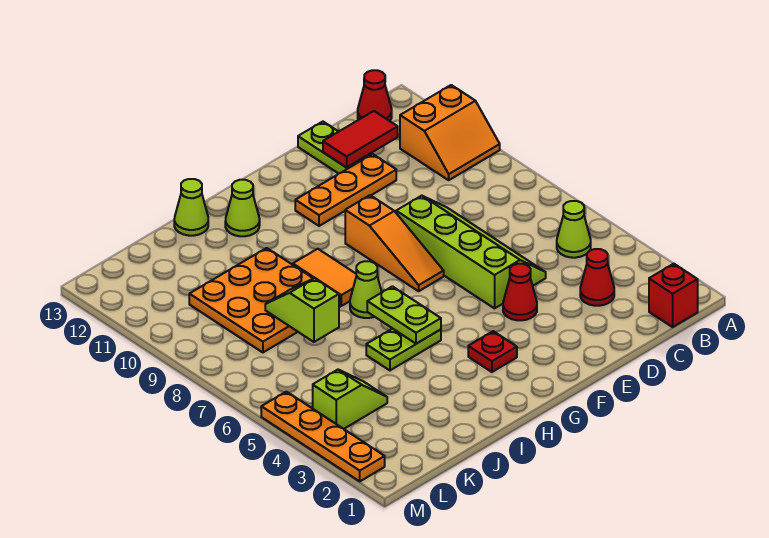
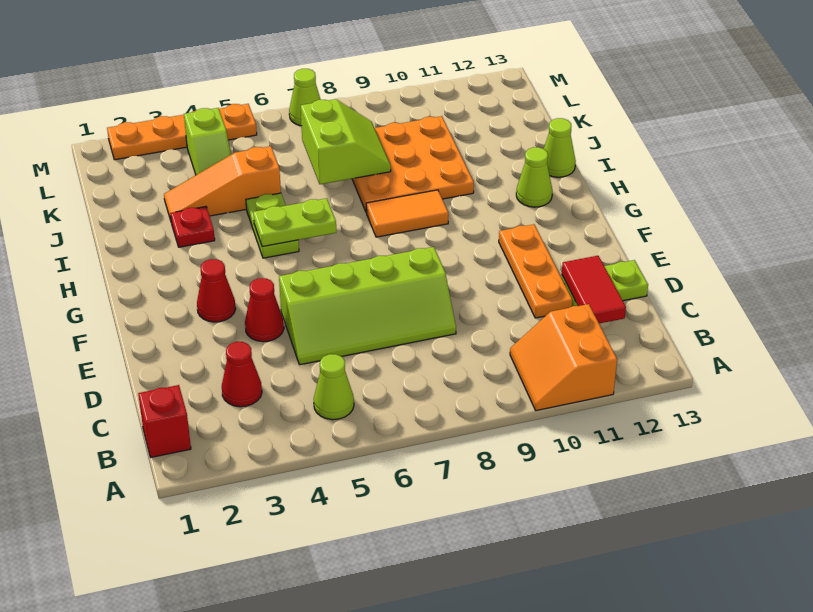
red cone B13 level 1 -> red cone F3 level 1
orange slope F7:F9 level 1 top 9 -> orange slope J3:J5 level 1 top 5
red plate G3 level 1 -> red plate I3 level 1
lime cone H7 level 1 -> lime cone M7 level 1
lime slope J7:J8 level 2 top 7 -> lime slope J7:K8 level 2 top 7

